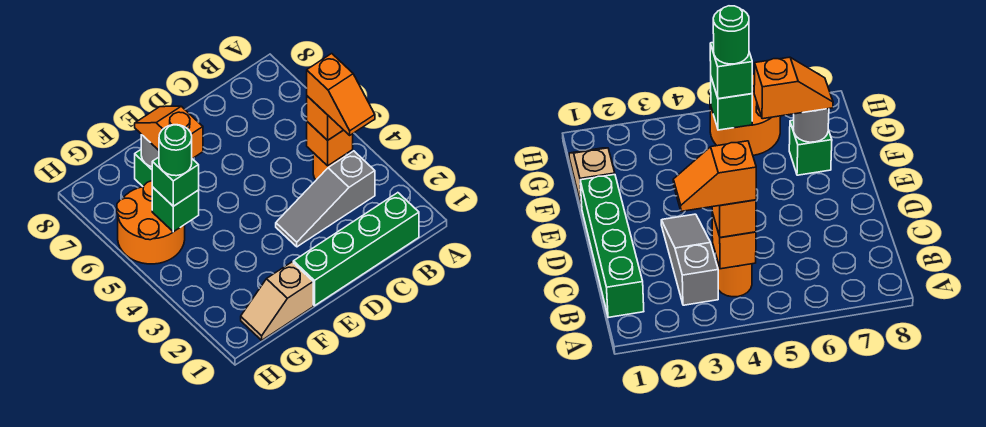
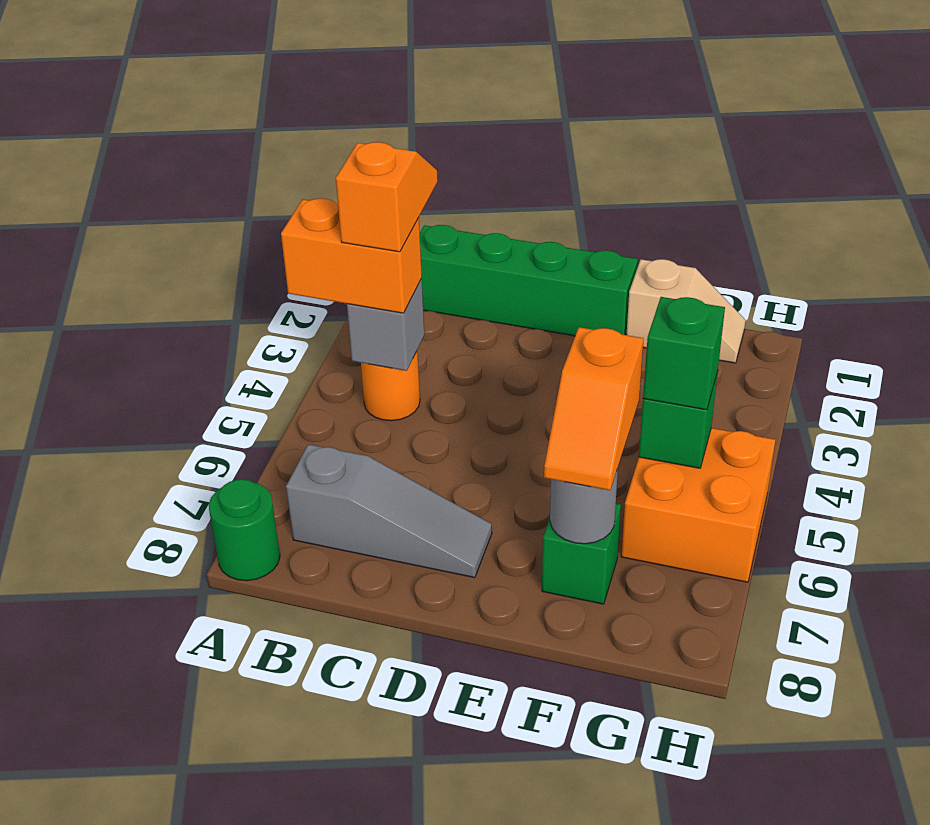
grey slope B3:D3 level 1 top B -> grey slope B7:D7 level 1 top B
orange brick B4 level 2 -> grey brick B4 level 2
orange brick B4 level 3 -> orange brick A4:B4 level 3
orange round brick G5:H6 level 1 -> orange brick G5:H6 level 1
green round brick G5 level 4 -> green round brick A8 level 1

